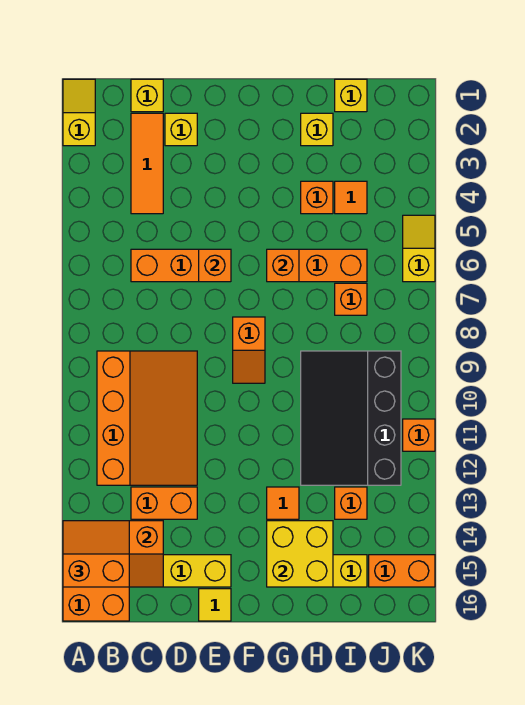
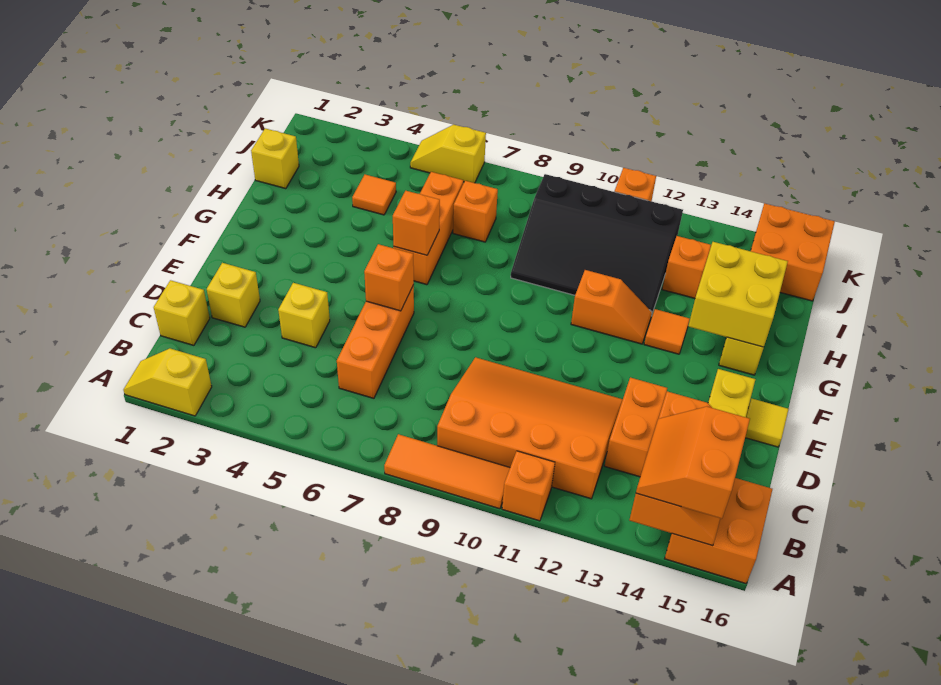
orange tile C2:C4 level 1 -> orange tile A8:A10 level 1
orange slope F8:F9 level 1 top 8 -> orange slope G11:G12 level 1 top 11
yellow brick H2 level 1 -> yellow brick D4 level 1
orange brick H4 level 1 -> orange brick A11 level 1
orange brick J15:K15 level 1 -> orange brick J15:K16 level 1

